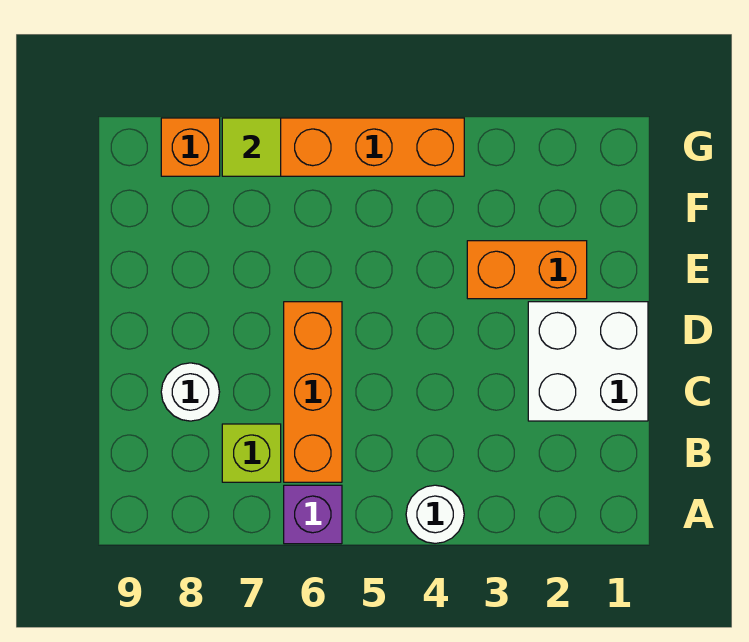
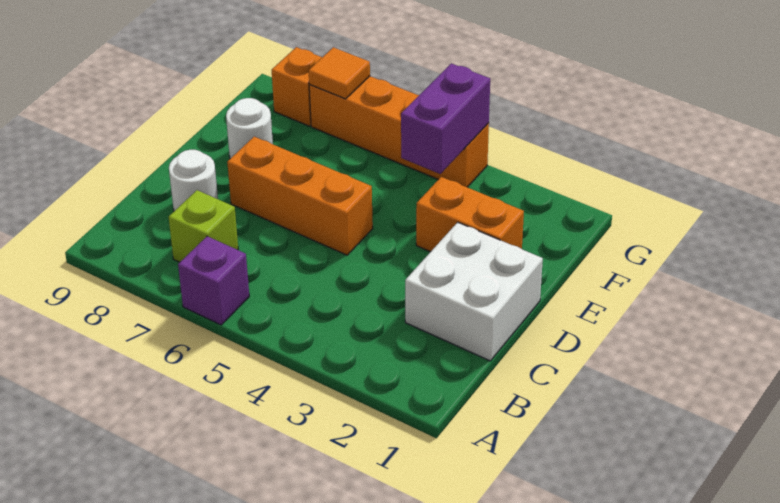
white round brick A4 level 1 -> white round brick E8 level 1
orange brick B6:D6 level 1 -> orange brick D5:D7 level 1
none -> purple brick F4:G4 level 2
lime tile G7 level 2 -> orange tile G7 level 2

